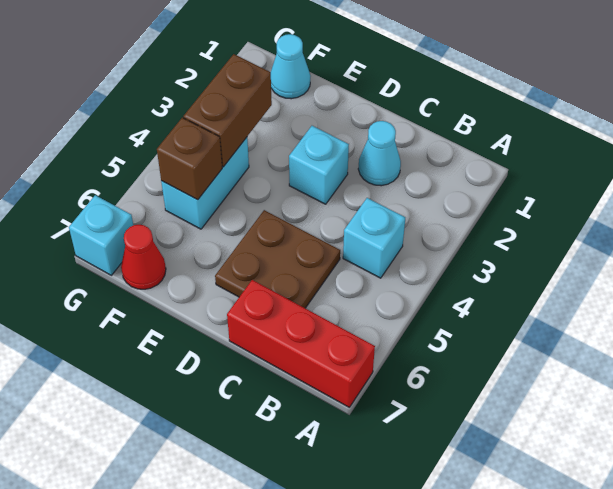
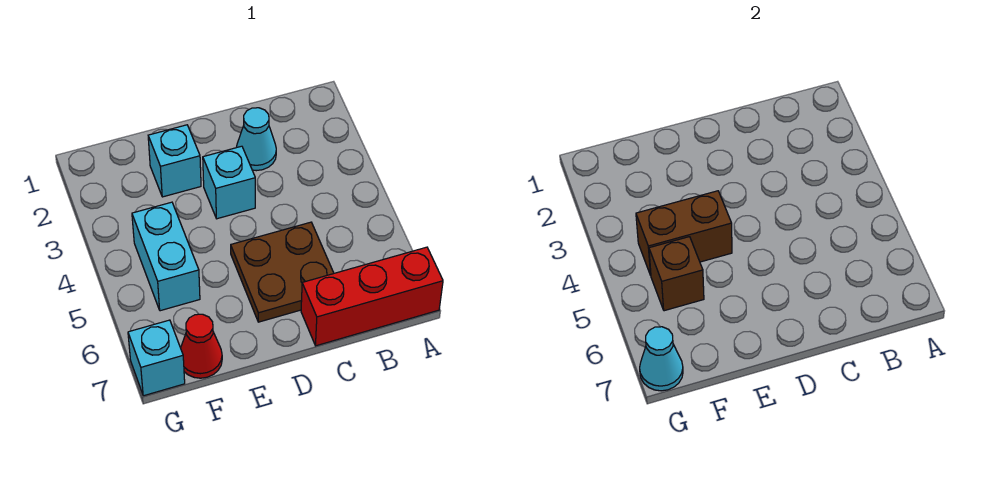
cyan brick B4 level 1 -> cyan brick E2 level 1
cyan cone F1 level 1 -> cyan cone G7 level 2
brown brick F3:F4 level 2 -> brown brick E4:F4 level 2

